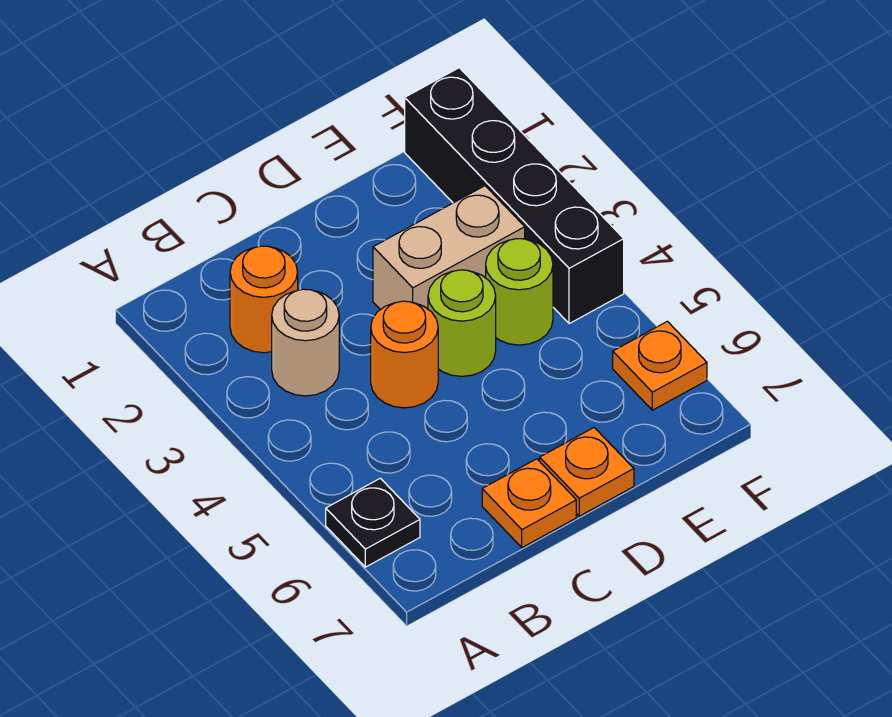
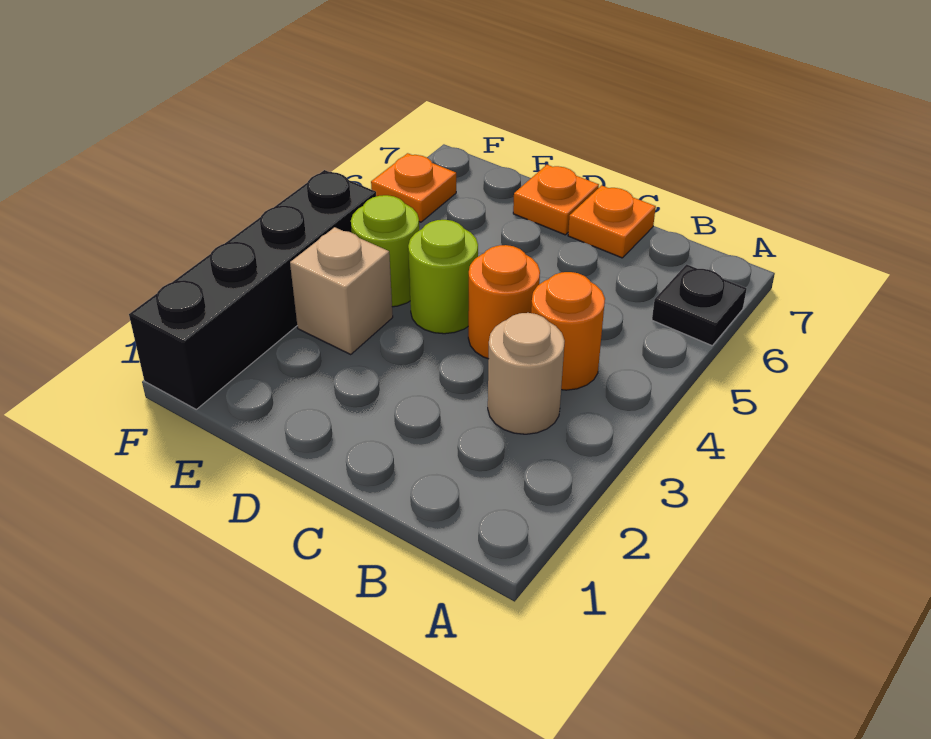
orange round brick B2 level 1 -> orange round brick B4 level 1
tan brick D3:E3 level 1 -> tan brick E3 level 1

